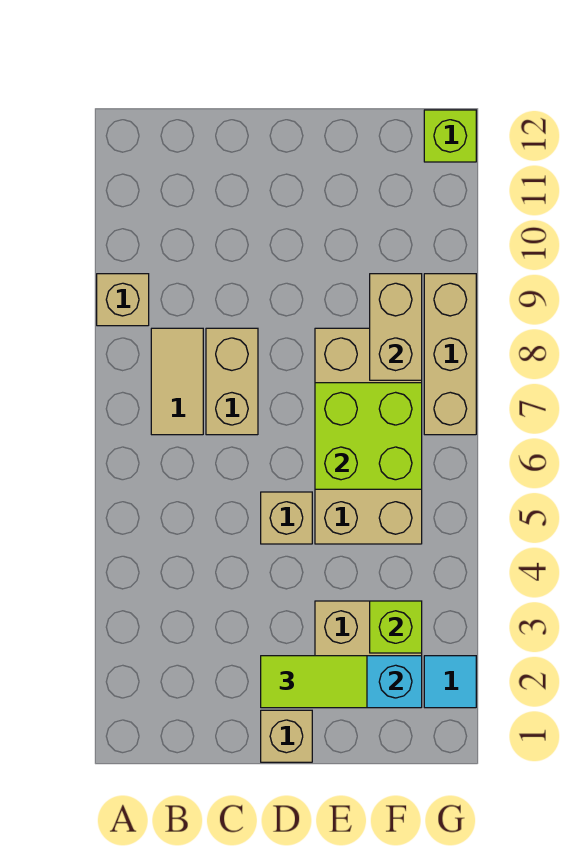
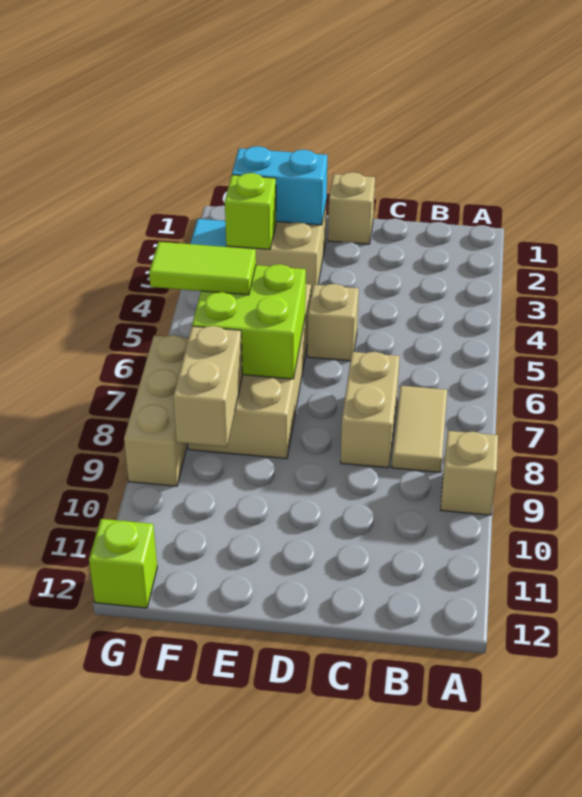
lime tile D2:E2 level 3 -> lime tile F6:G6 level 3

